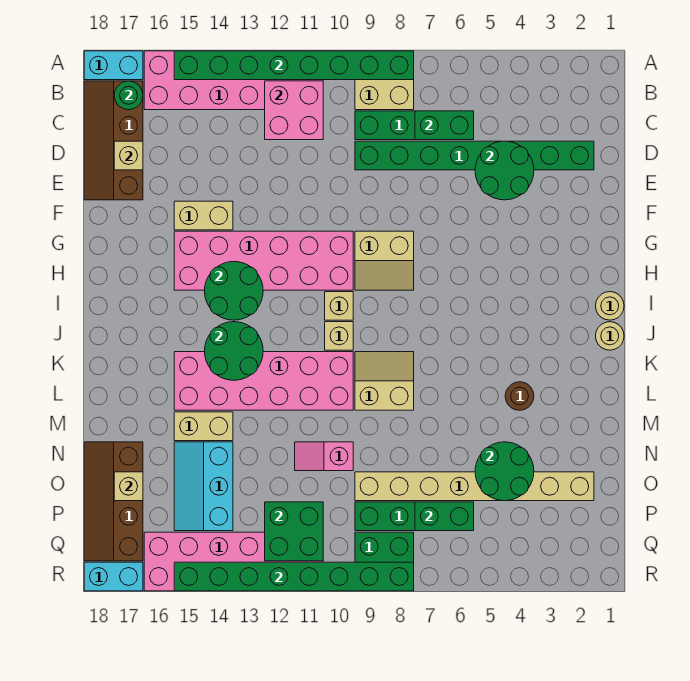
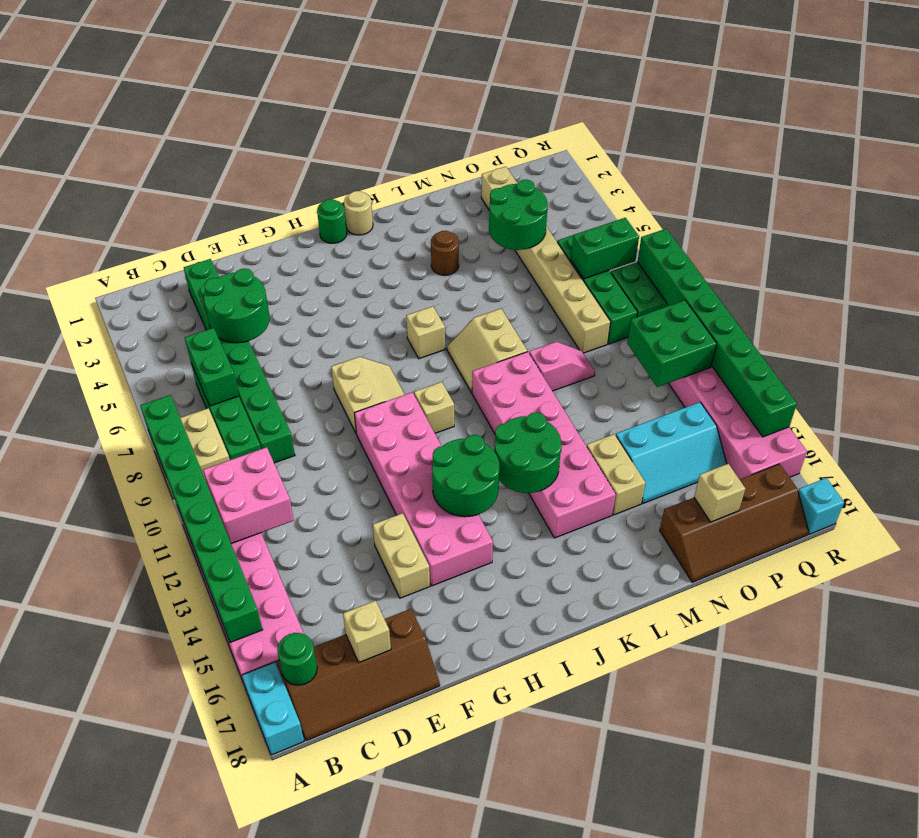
tan round brick I1 level 1 -> green round brick I1 level 1
tan brick J10 level 1 -> tan brick J7 level 1
pink slope N10:N11 level 1 top 10 -> pink slope M10:N10 level 1 top M
green brick P6:P7 level 2 -> green brick P7:Q7 level 2
cyan brick R17:R18 level 1 -> cyan brick R18 level 1

